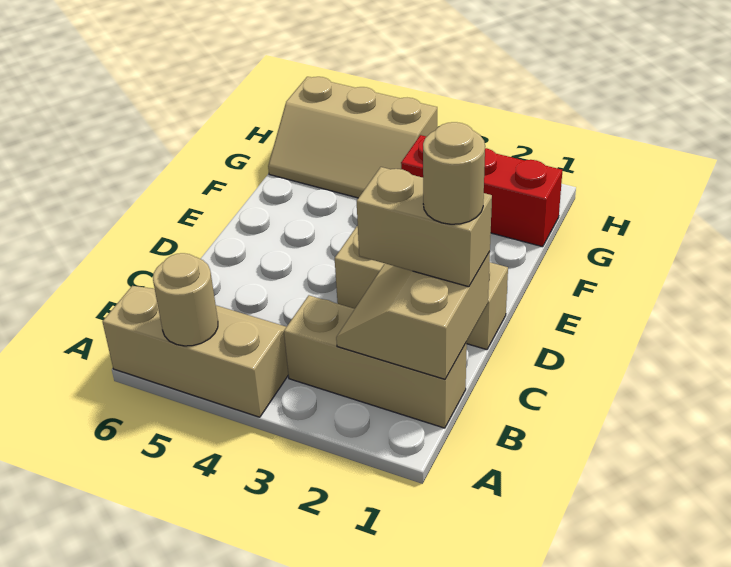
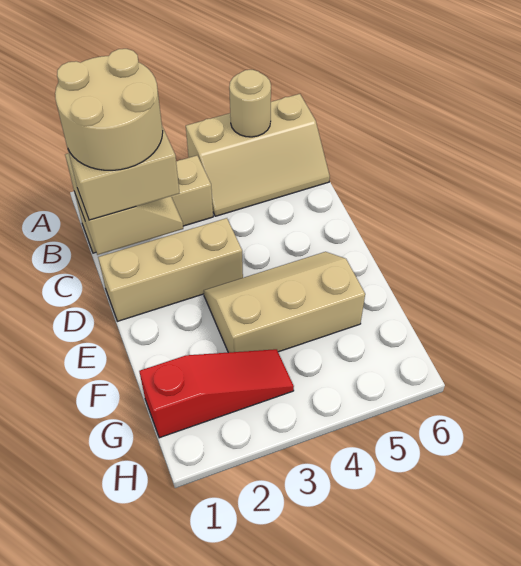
tan round brick C1 level 4 -> tan round brick B1:C2 level 4
red brick G1:G3 level 1 -> red slope G1:G3 level 1 top 1
tan slope G4:H6 level 1 top H -> tan slope E3:F5 level 1 top F

